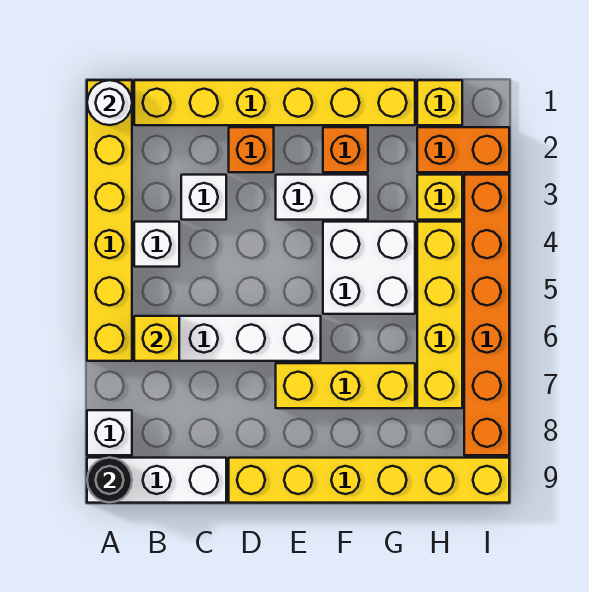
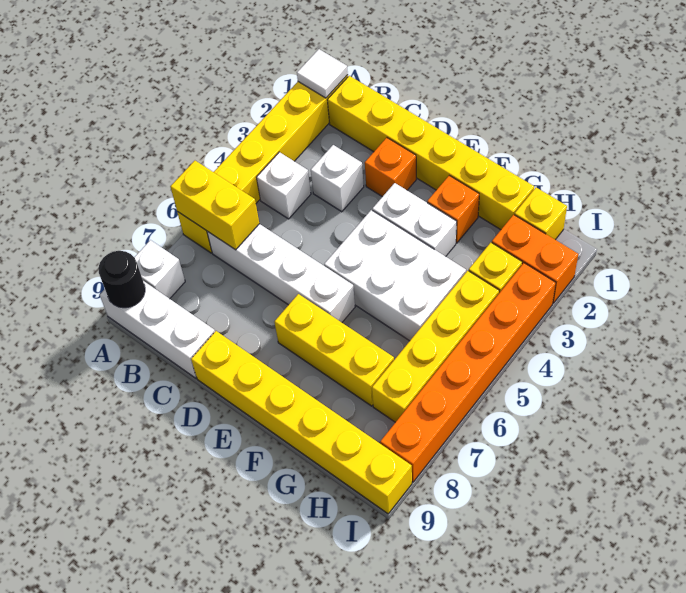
white round brick A1 level 2 -> white tile A1 level 2
yellow brick B6 level 2 -> yellow brick A6:B6 level 2
white brick F4:G5 level 1 -> white brick E4:G5 level 1

